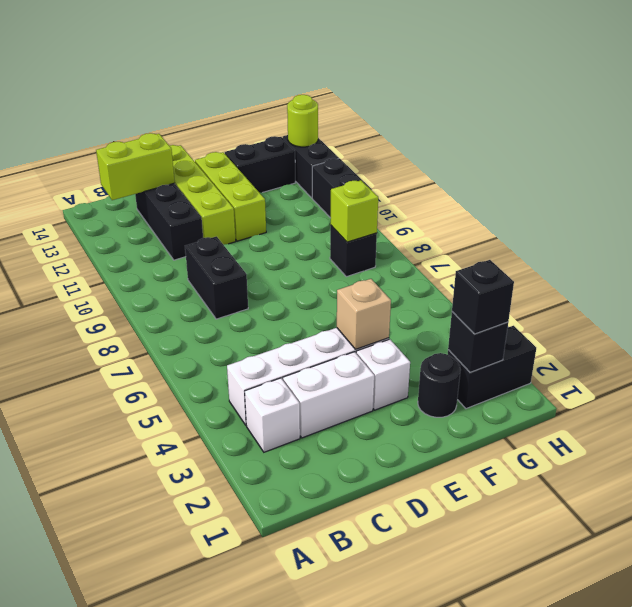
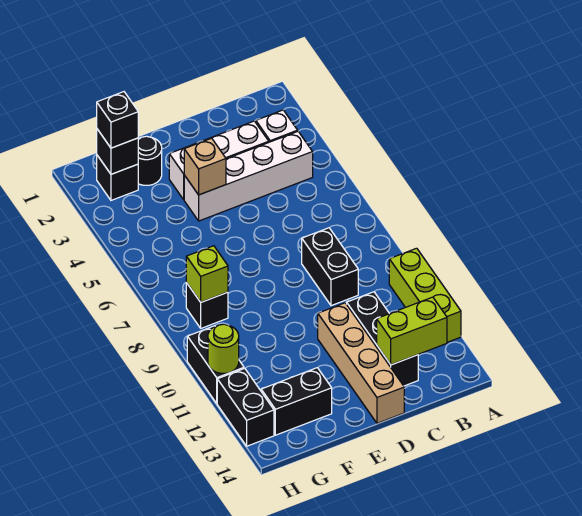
lime brick D11:D14 level 1 -> tan brick D11:D14 level 1
lime brick E11:E13 level 1 -> lime brick A10:A12 level 1
black brick G2:H2 level 1 -> black brick G2 level 1
lime round brick H13 level 2 -> lime round brick H11 level 2

